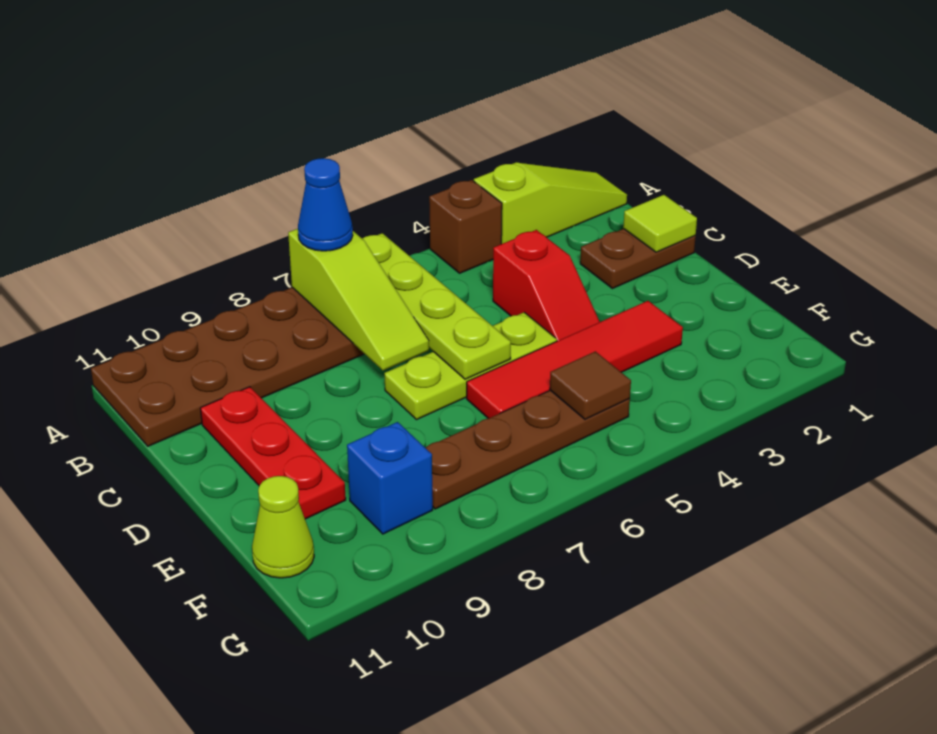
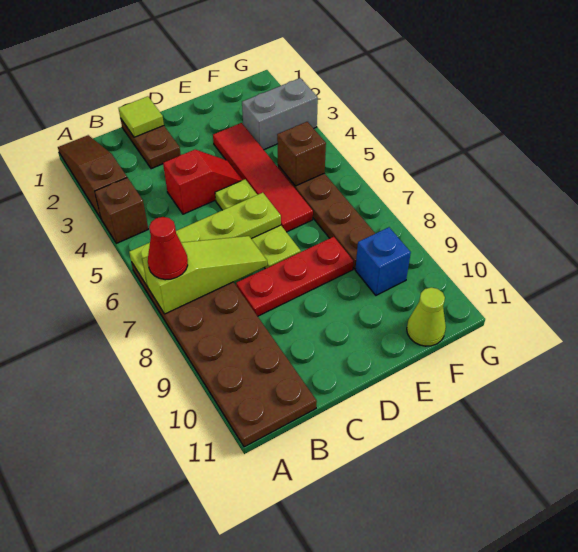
lime slope A1:A3 level 1 top 3 -> brown slope A1:A3 level 1 top 3
blue cone A7 level 3 -> red cone A7 level 3
red plate C10:E10 level 1 -> red plate C8:E8 level 1
none -> grey brick F3:G3 level 1
brown tile F5 level 2 -> brown brick F5 level 2

